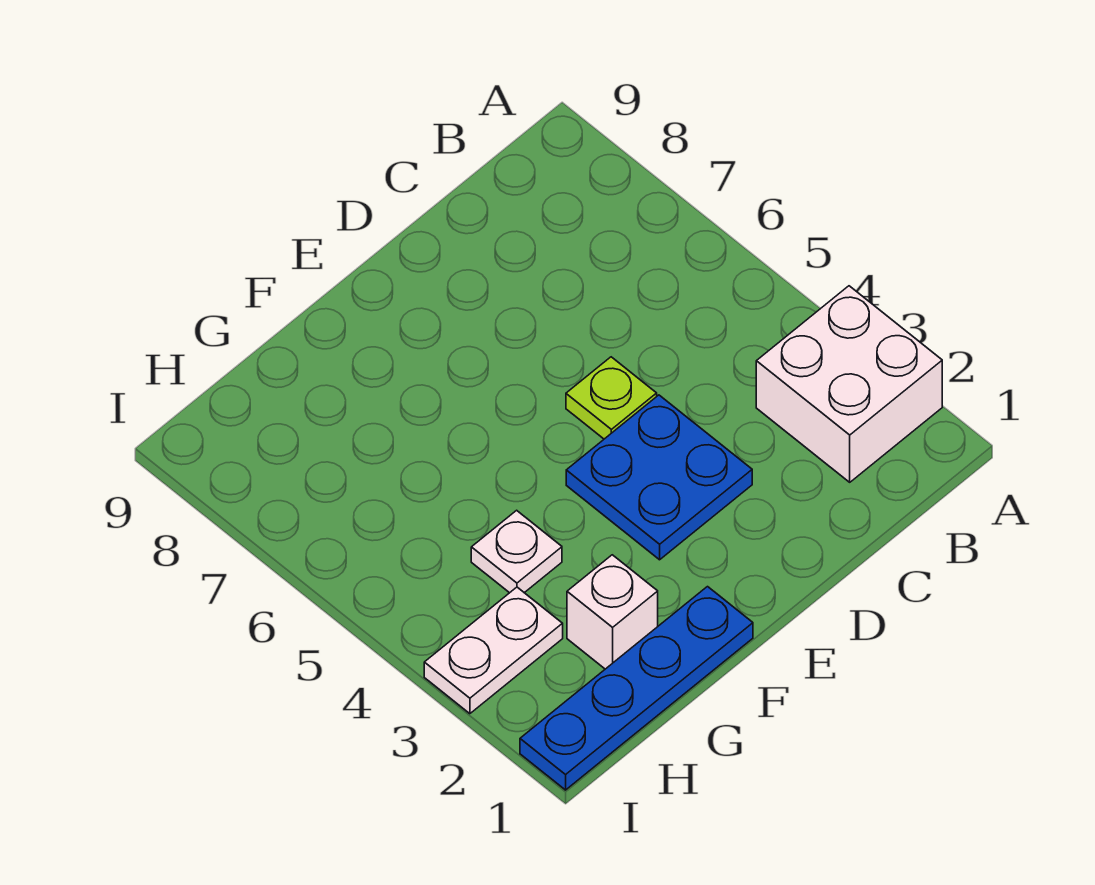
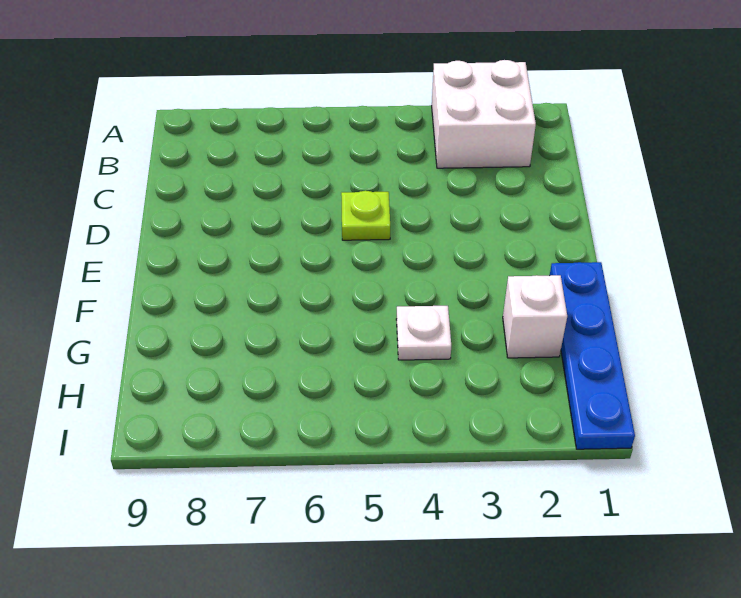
blue plate D3:E4 level 1 -> none
white plate H3:I3 level 1 -> none

